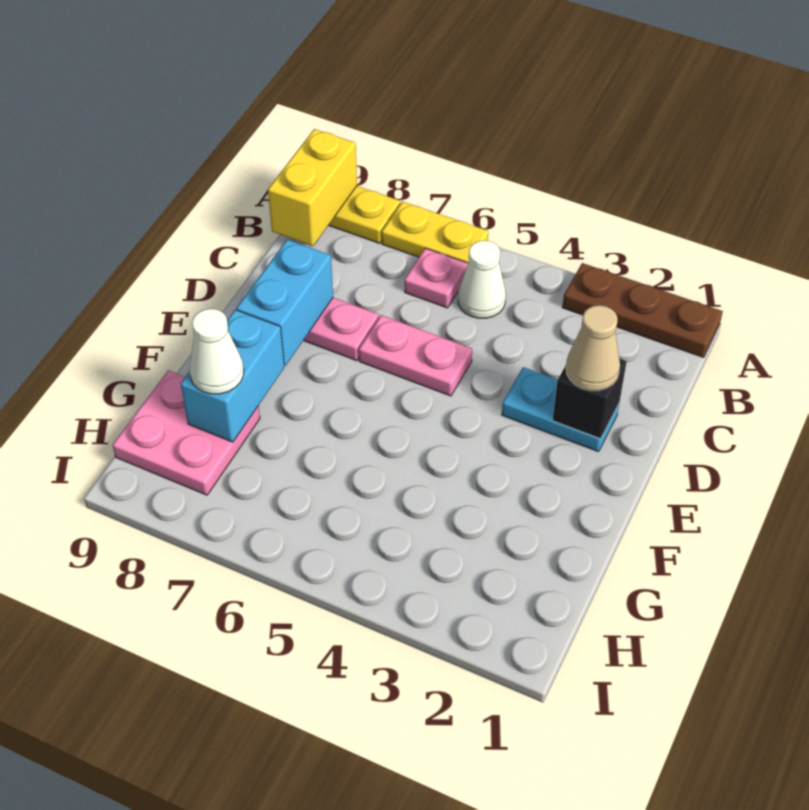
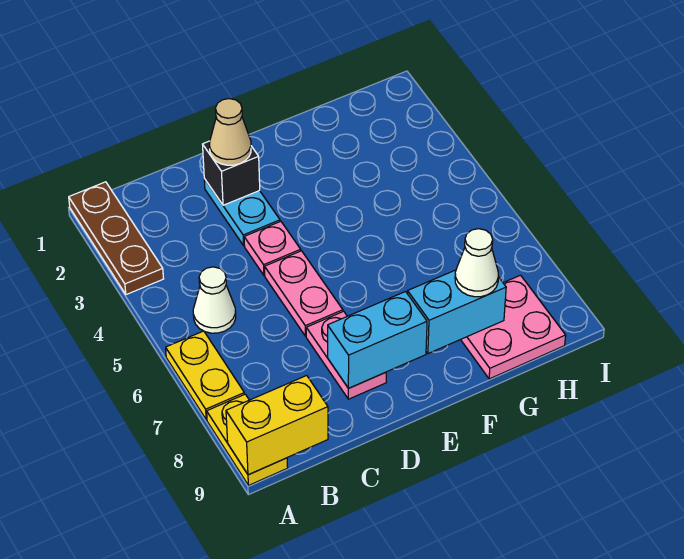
pink plate B6 level 1 -> pink plate D4 level 1

